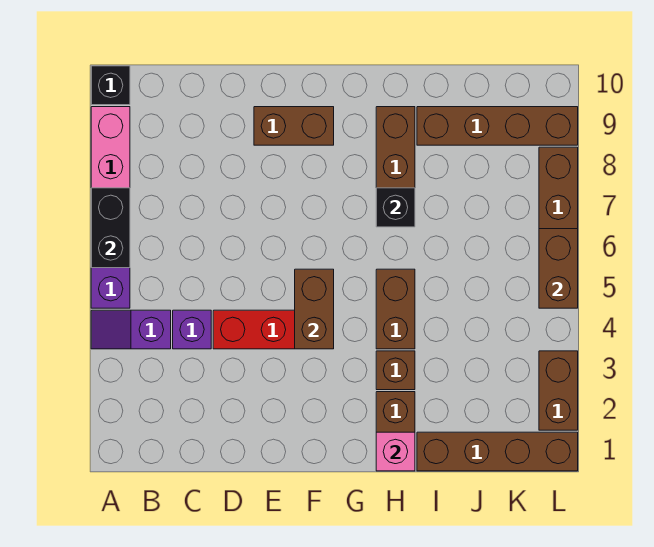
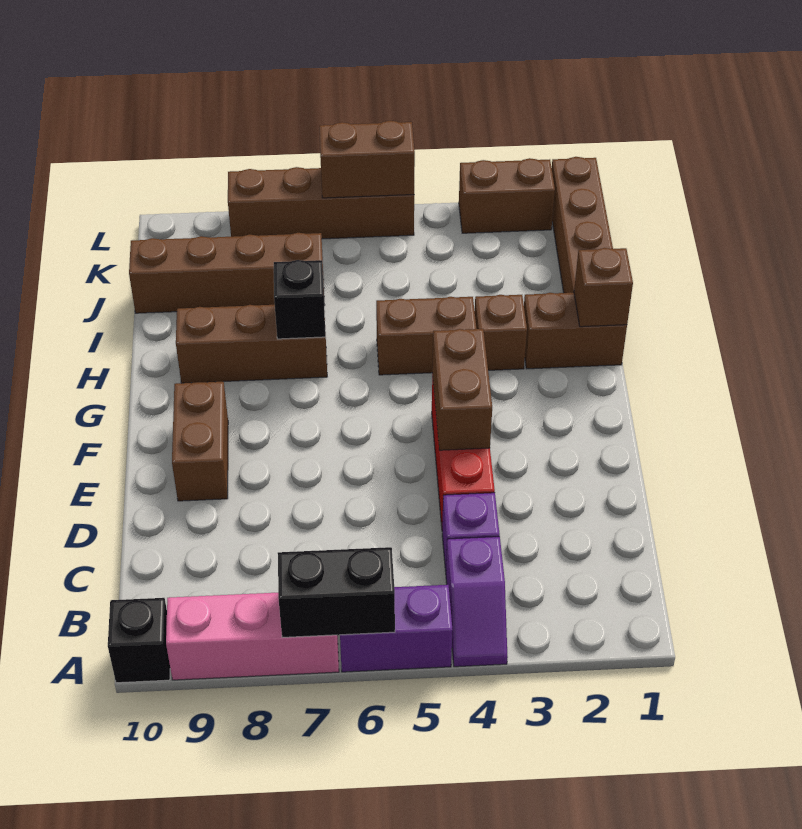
brown brick F4:F5 level 2 -> brown brick E4:F4 level 2
pink brick H1 level 2 -> brown brick H1 level 2
brown brick I9:L9 level 1 -> brown brick J7:J10 level 1

